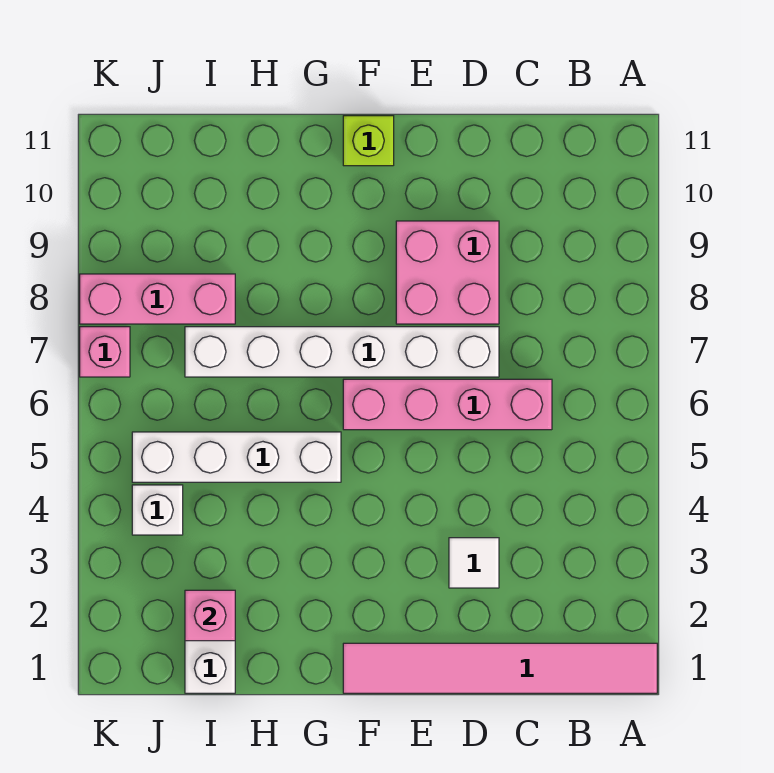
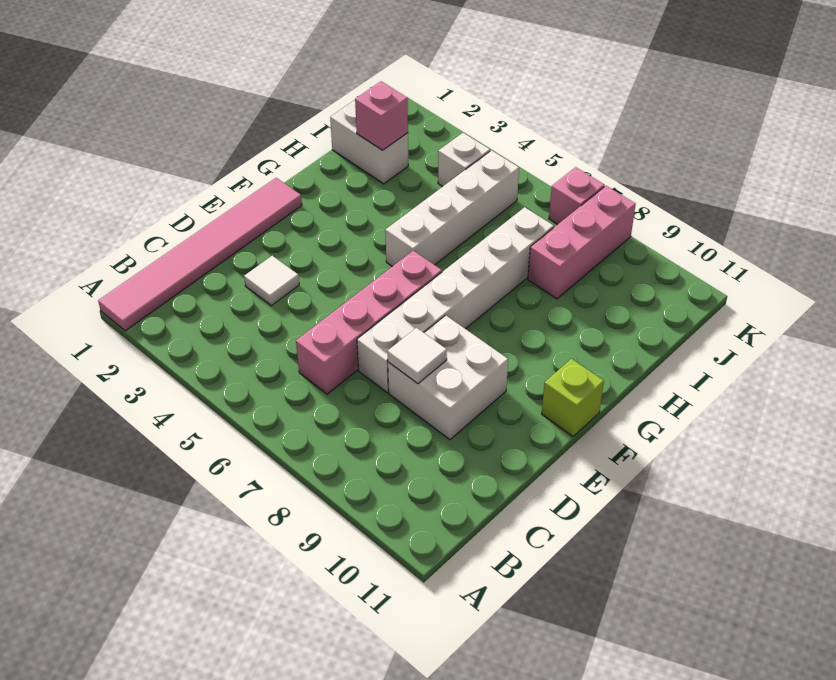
pink brick D8:E9 level 1 -> white brick D8:E9 level 1
none -> white tile D8 level 2

